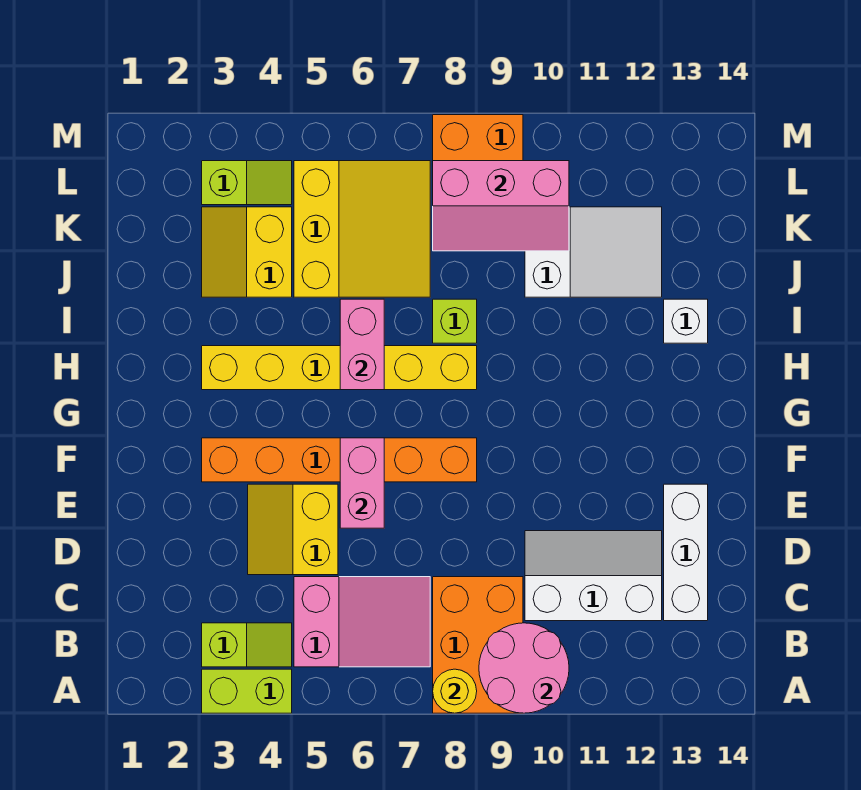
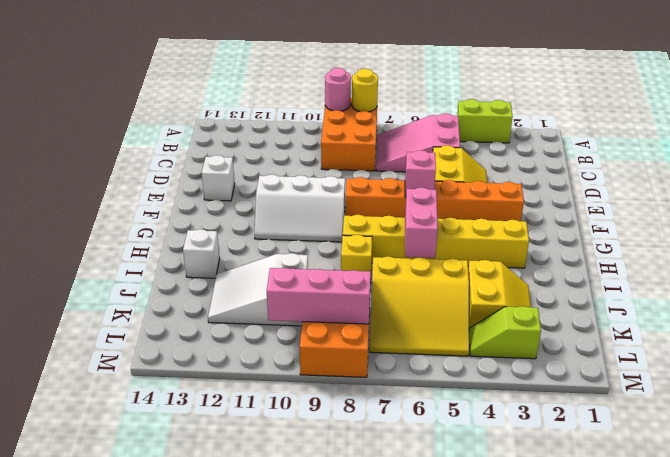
pink round brick A9:B10 level 2 -> pink round brick A9 level 2
lime slope B3:B4 level 1 top 3 -> none
white slope C10:D12 level 1 top C -> white slope F9:G11 level 1 top F
white brick C13:E13 level 1 -> white brick E13 level 1
pink brick E6:F6 level 2 -> pink brick F6 level 2
lime brick I8 level 1 -> yellow brick I8 level 1
yellow slope J5:L7 level 1 top 5 -> yellow slope J5:L7 level 1 top J

